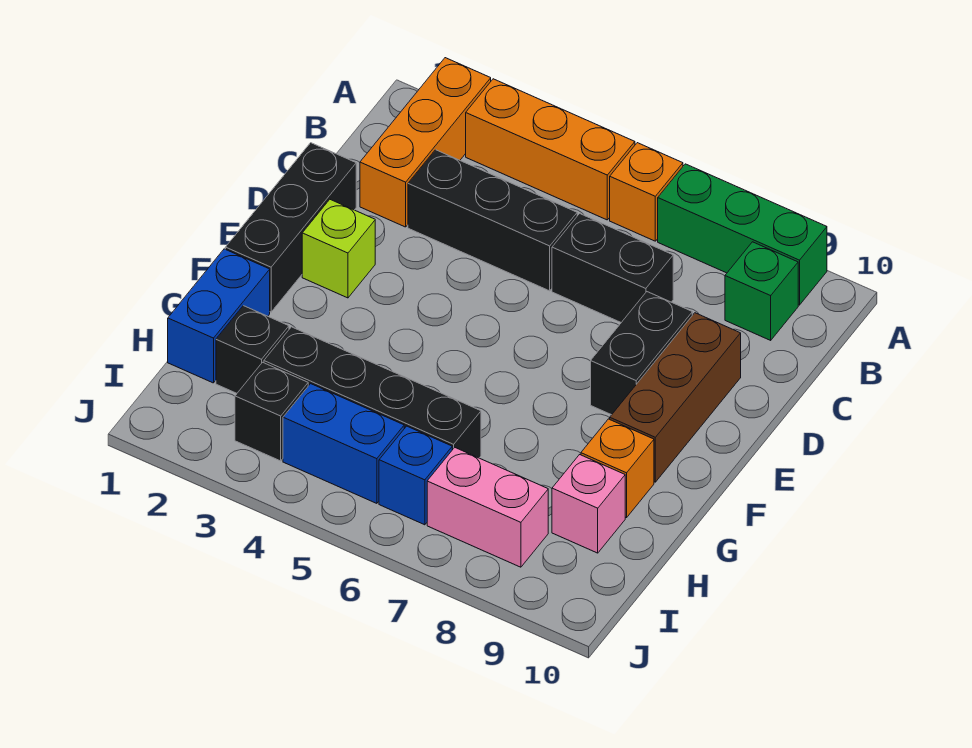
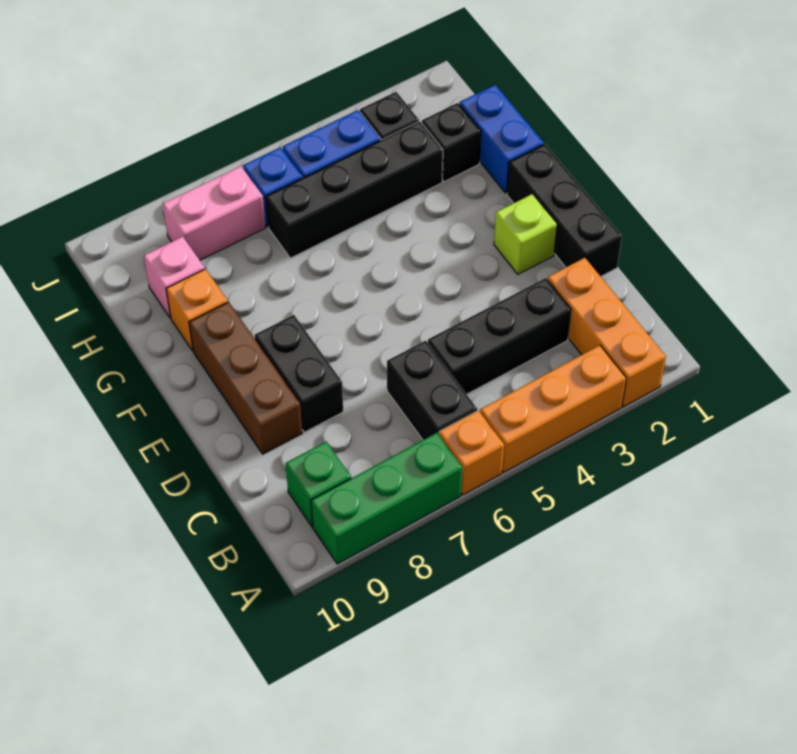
black brick C6:C7 level 1 -> black brick B6:C6 level 1

